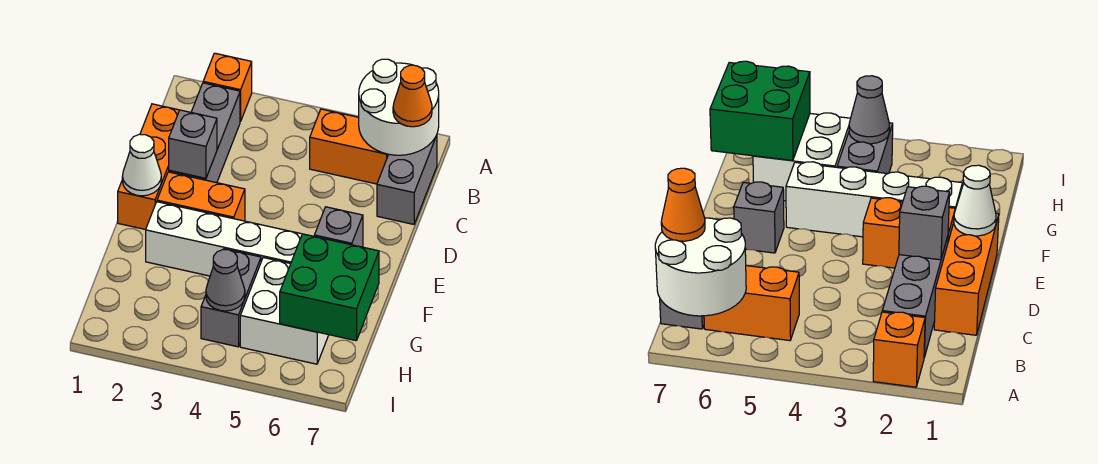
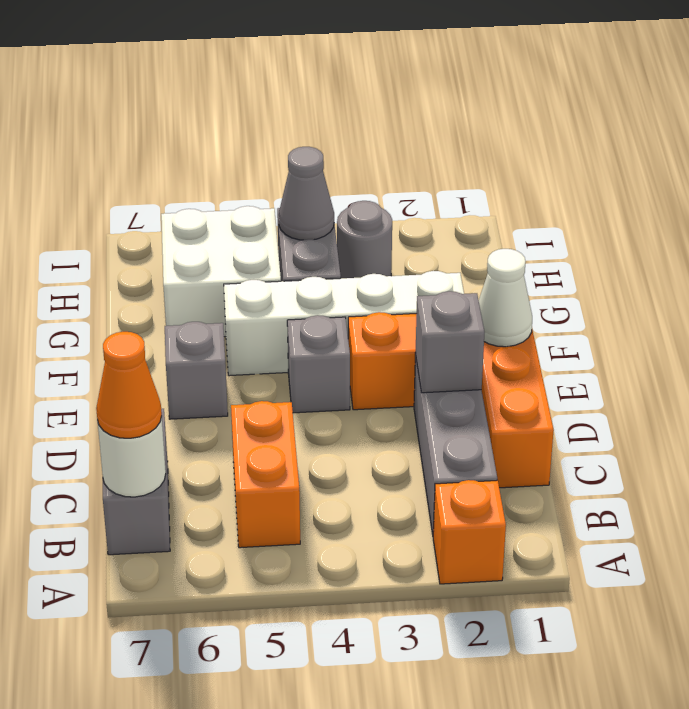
white round brick A6:B7 level 2 -> white round brick B7 level 2
orange brick B5:B6 level 1 -> orange brick B5:C5 level 1
none -> grey brick E4 level 1
green brick G6:H7 level 2 -> none
none -> grey round brick H3 level 1

